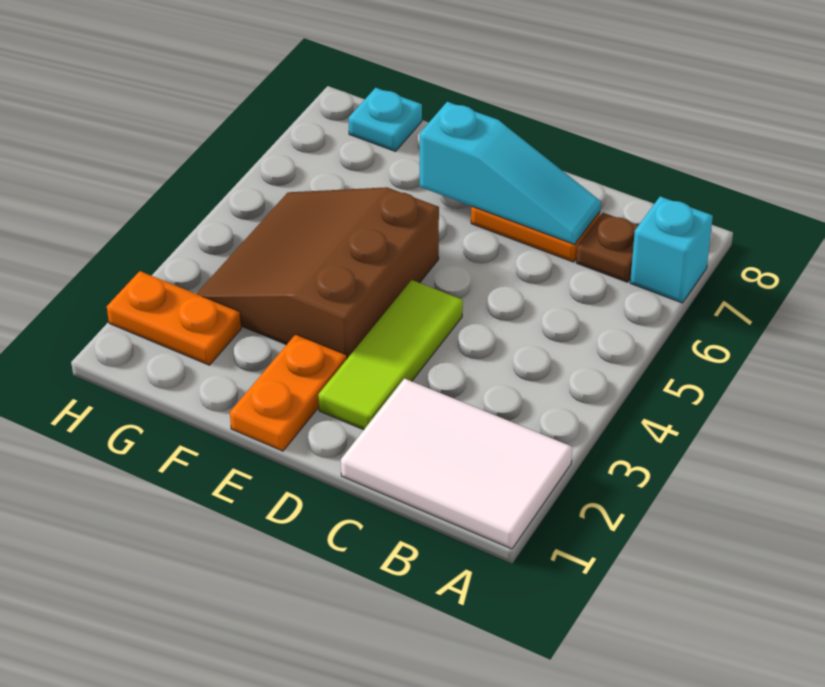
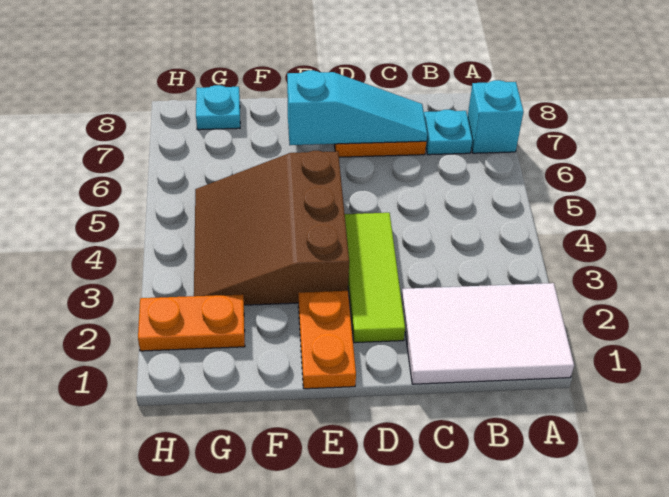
brown plate B7 level 1 -> cyan plate B7 level 1

